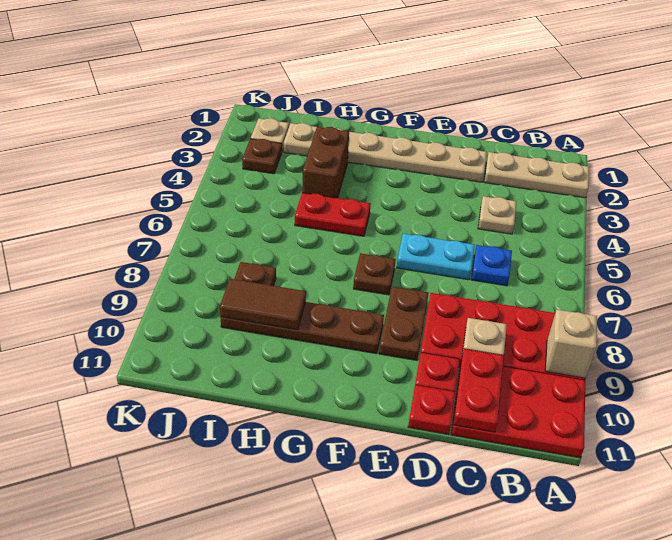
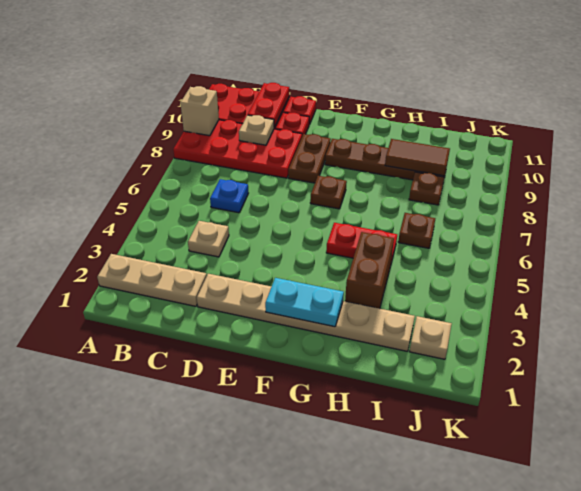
cyan plate D6:E6 level 1 -> cyan plate F2:G2 level 2
brown plate J3 level 1 -> brown plate I6 level 1

